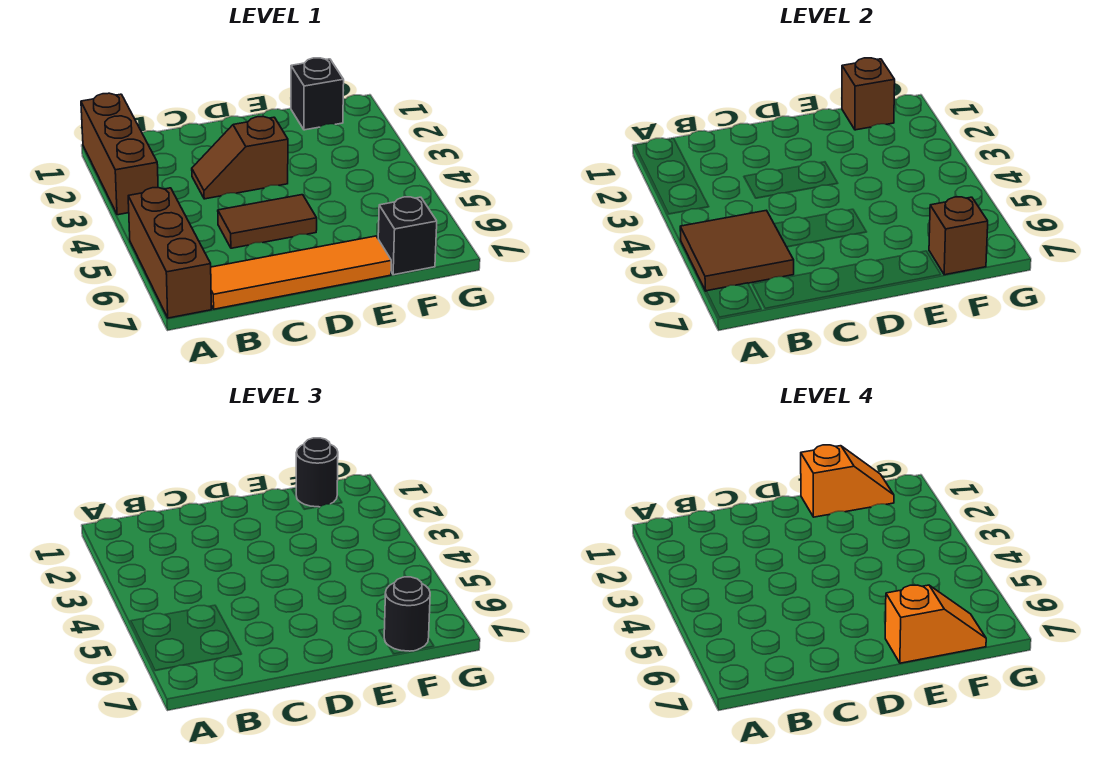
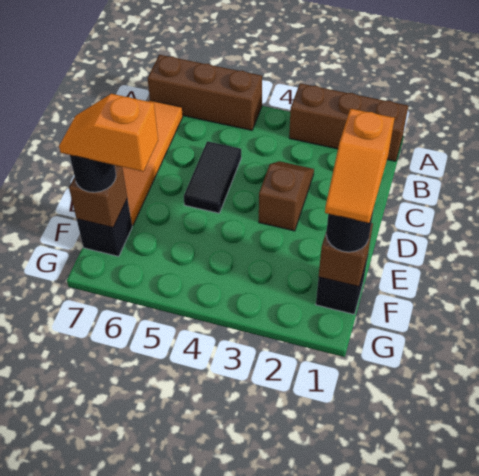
brown tile A5:B6 level 2 -> none
brown tile C5:D5 level 1 -> black tile C5:D5 level 1
orange slope E7:F7 level 4 top E -> orange slope F6:F7 level 4 top 6

